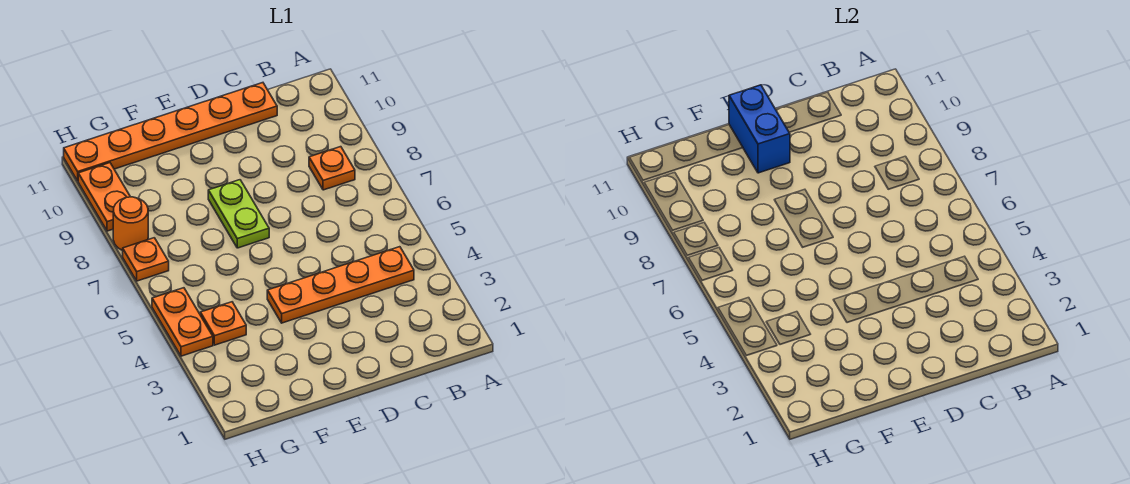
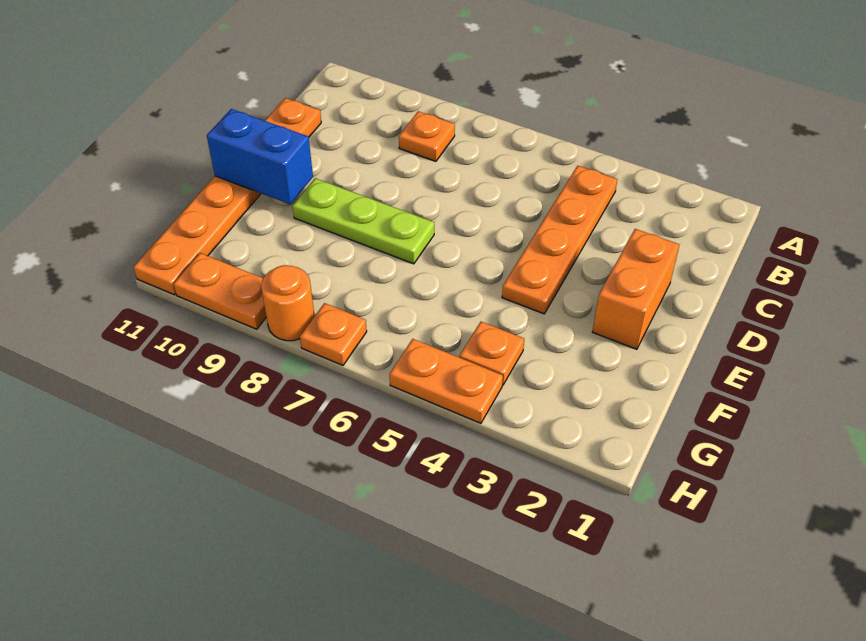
none -> orange brick D2:E2 level 1
lime plate E7:E8 level 1 -> lime plate E7:E9 level 1

